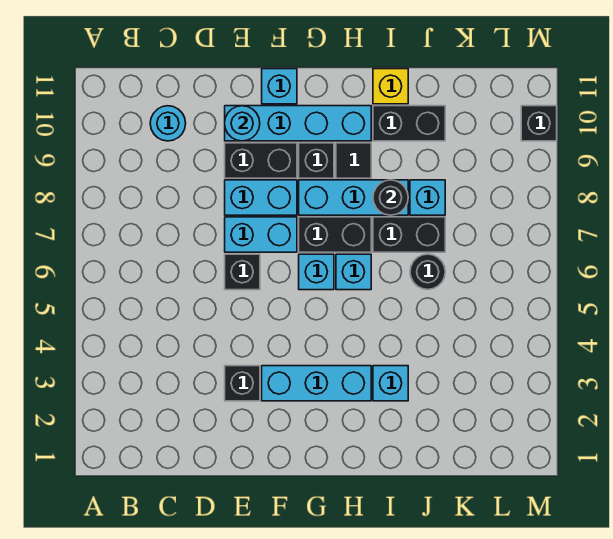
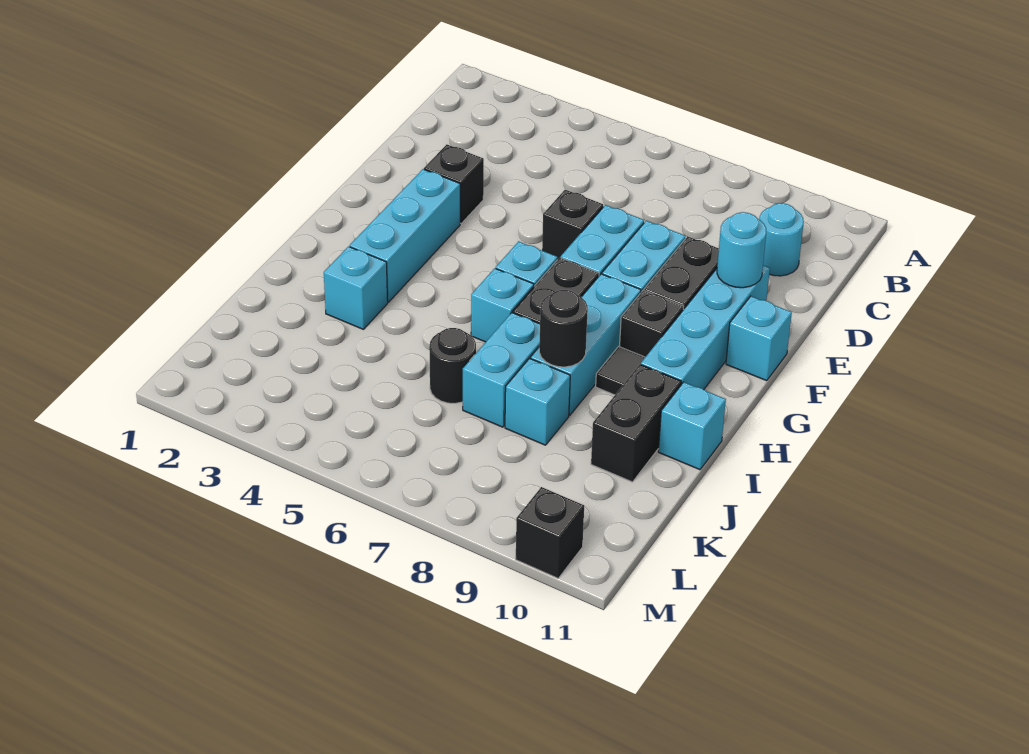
black brick I7:J7 level 1 -> cyan brick I7:J7 level 1
yellow brick I11 level 1 -> cyan brick I11 level 1

